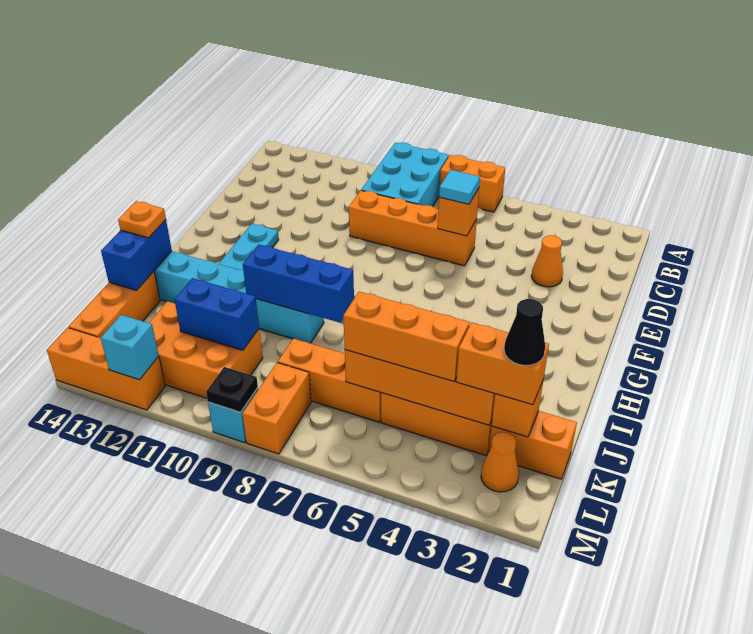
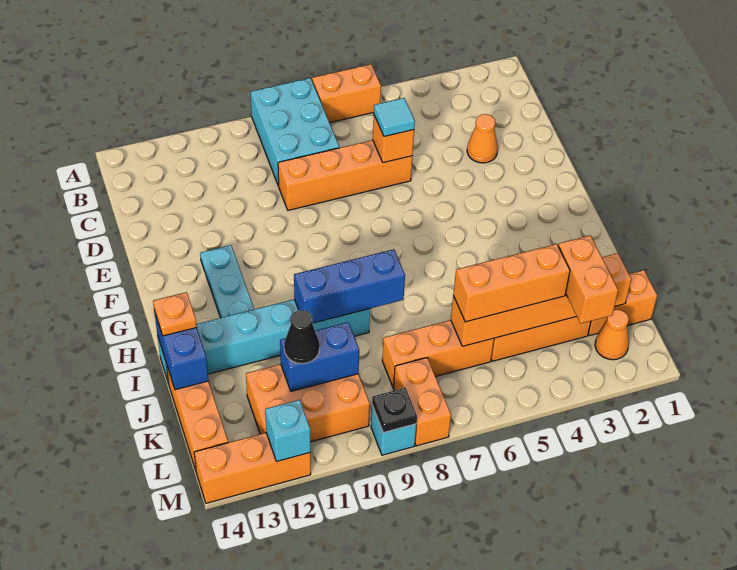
orange brick K2:K3 level 3 -> orange brick K3:L3 level 3
black cone K2 level 4 -> black cone K11 level 3

